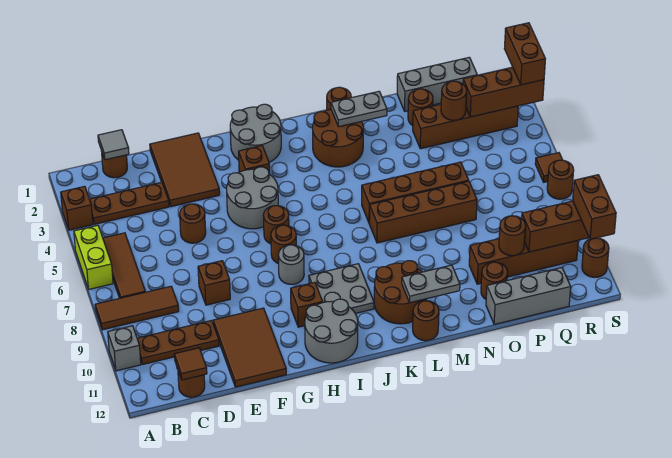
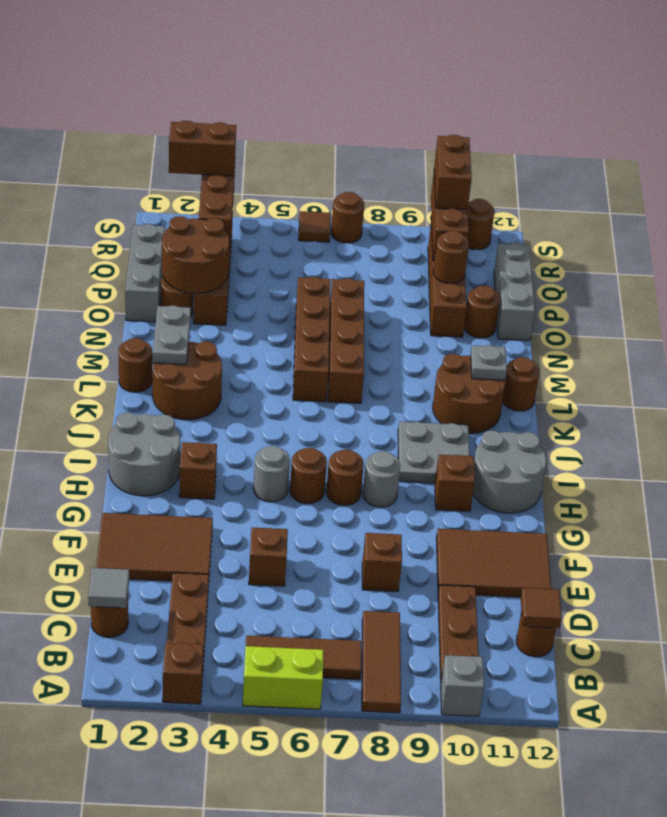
brown round brick E5 level 1 -> brown brick E5 level 1
grey round brick G4:H5 level 1 -> grey round brick H5 level 1
grey plate L11:M11 level 2 -> grey plate L11 level 2
brown round brick P3 level 2 -> brown round brick O2:P3 level 2
brown brick S10:S11 level 3 -> brown brick R10:S10 level 3

